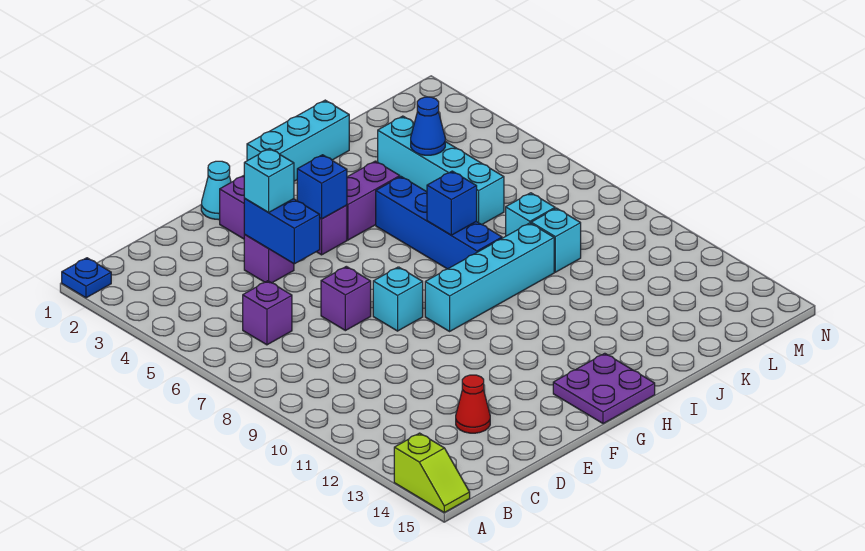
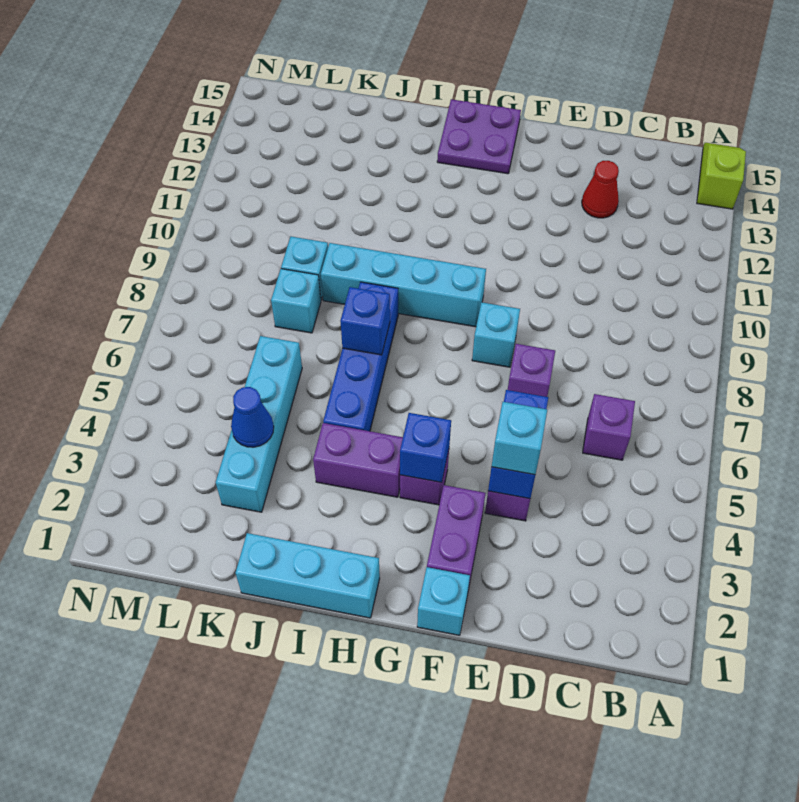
blue plate A1 level 1 -> none
cyan cone F1 level 1 -> cyan brick F1 level 1

